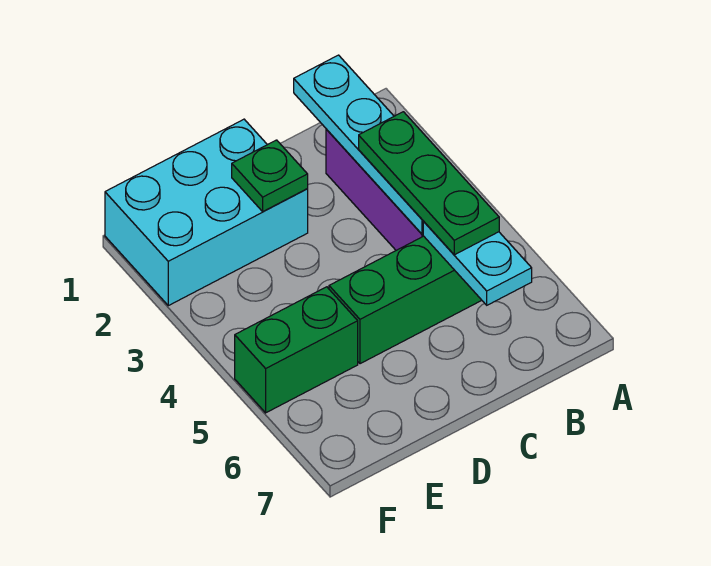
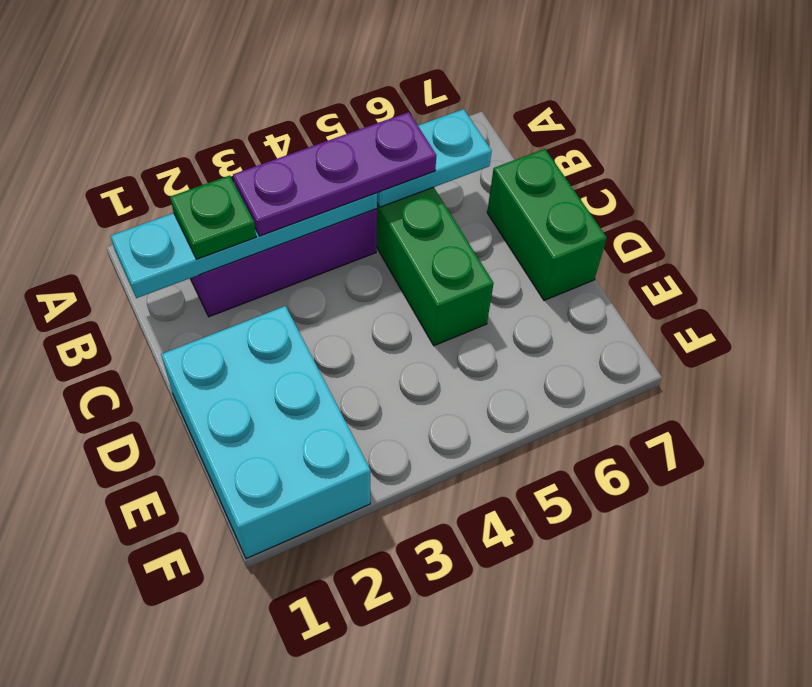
green plate B3:B5 level 3 -> purple plate B3:B5 level 3
green plate D2 level 2 -> green plate B2 level 3
green brick E5:F5 level 1 -> green brick C7:D7 level 1

